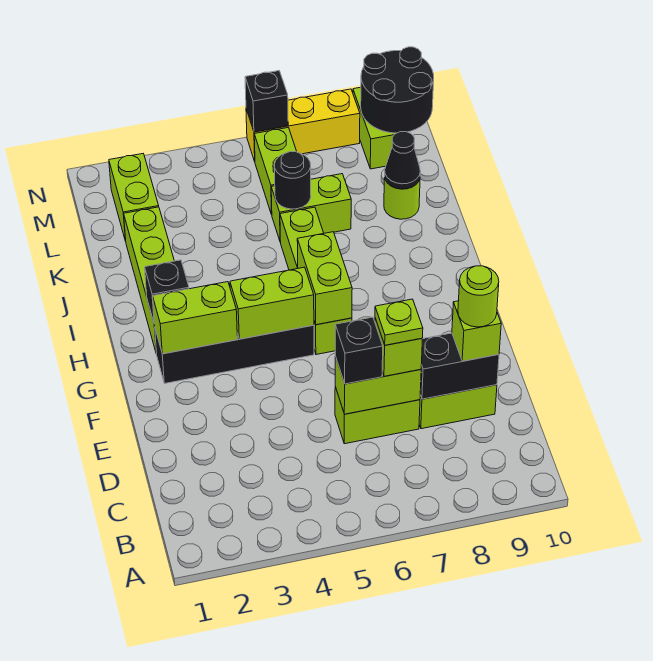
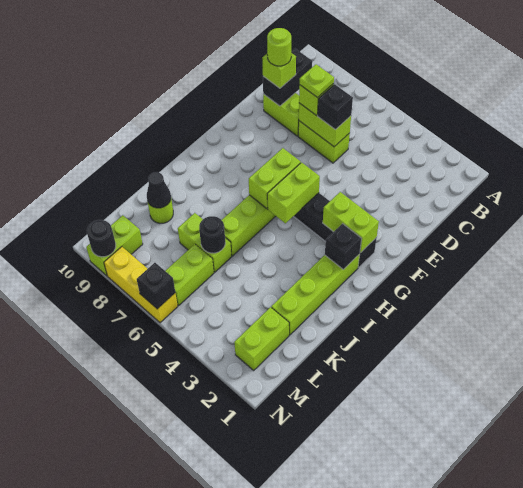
black brick D8:D9 level 2 -> black brick C9:D9 level 2
lime brick G4:G5 level 2 -> lime brick G5:H5 level 2
black round brick M9:N10 level 2 -> black round brick N9 level 2

